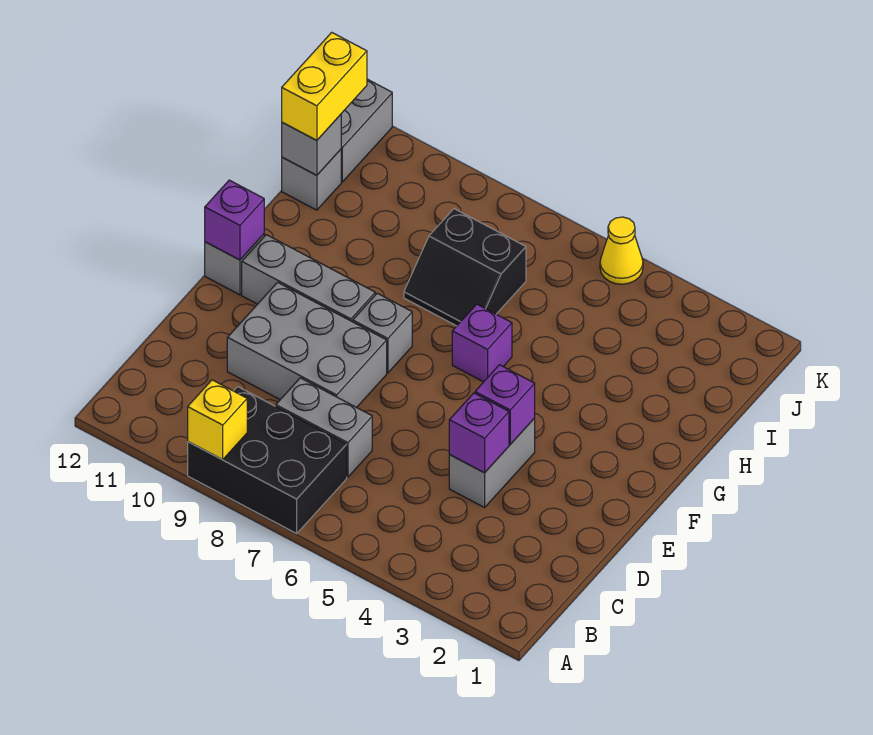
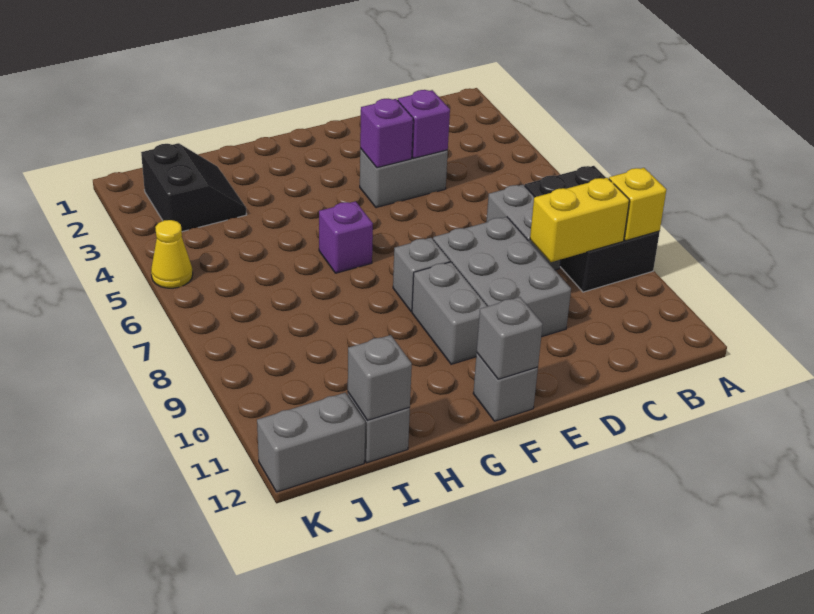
grey brick F9:F11 level 1 -> grey brick F9:F10 level 1
purple brick F12 level 2 -> grey brick F12 level 2
black slope H7:I8 level 1 top I -> black slope I2:J3 level 1 top J
yellow brick I12:J12 level 3 -> yellow brick B9:C9 level 2

